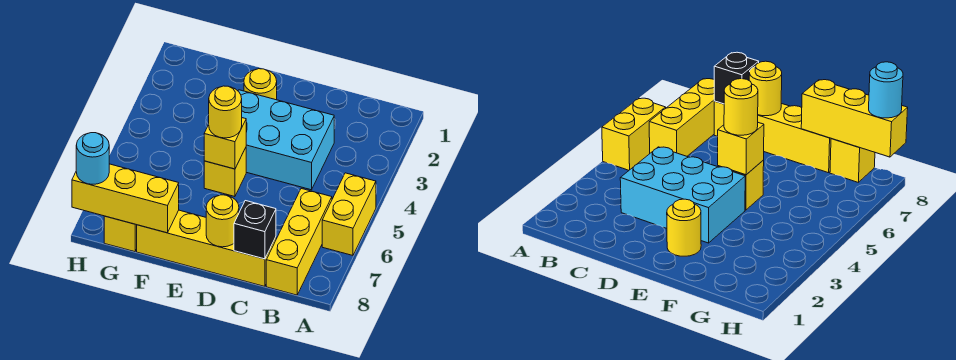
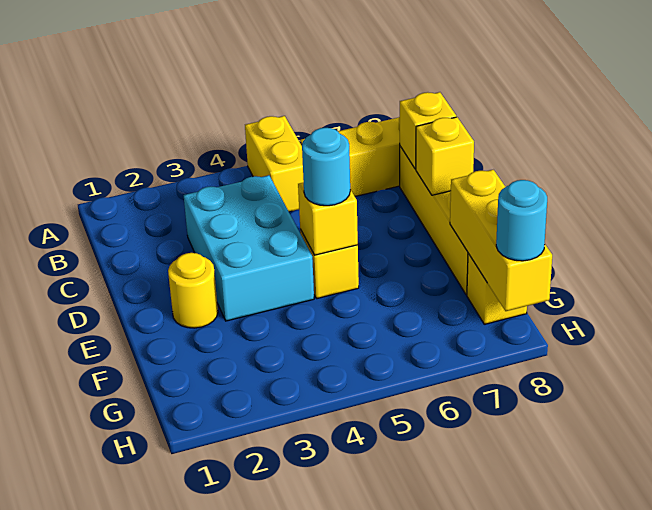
yellow brick A5:A6 level 1 -> yellow brick A5:B5 level 1
black brick C8 level 2 -> yellow brick C8 level 2
yellow round brick D8 level 2 -> yellow brick D8 level 2
yellow round brick E5 level 3 -> cyan round brick E5 level 3

